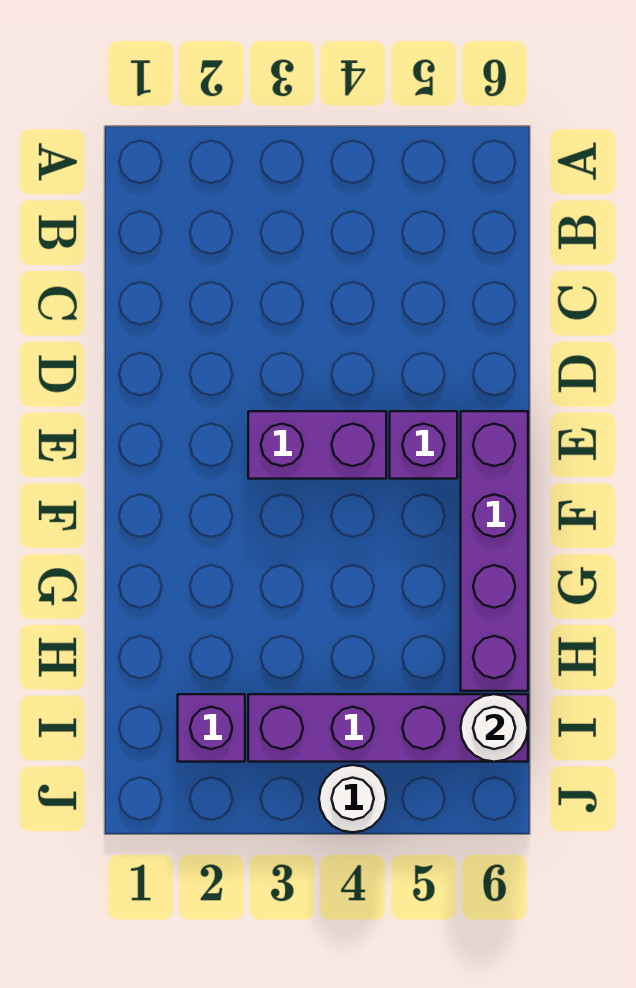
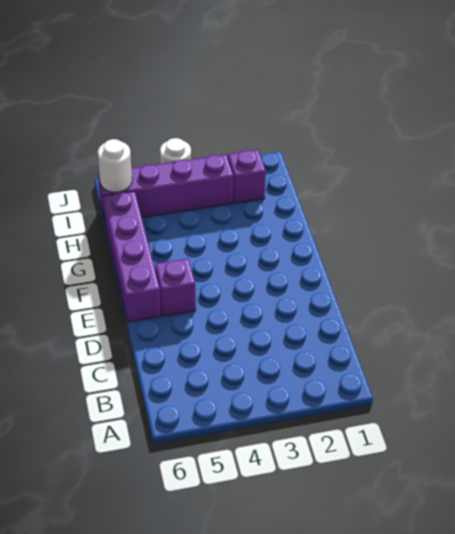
purple brick E3:E4 level 1 -> none

